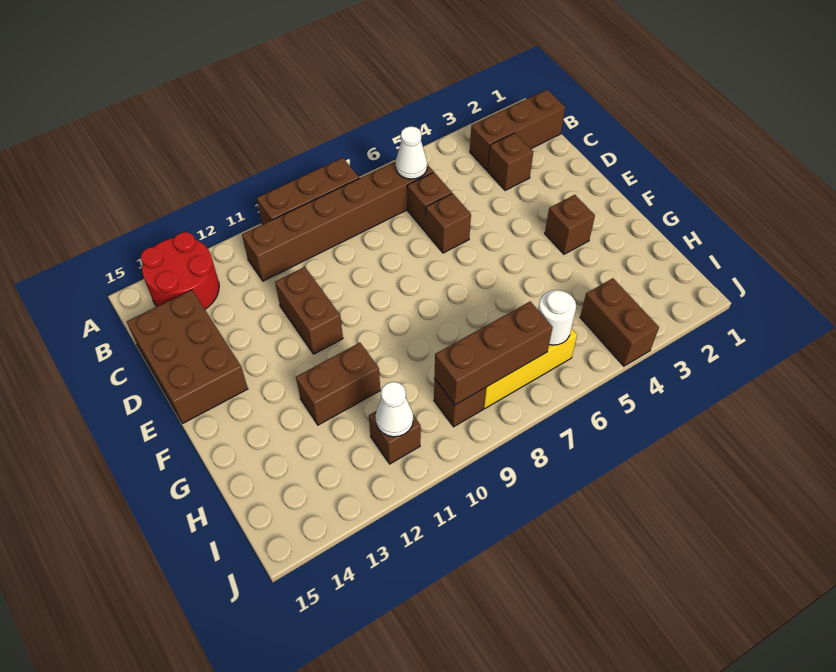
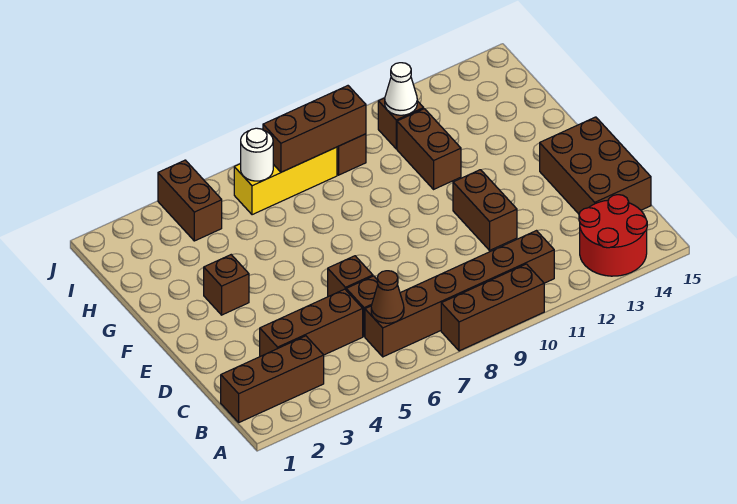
white cone B6 level 2 -> brown cone B6 level 2
brown brick C3 level 1 -> brown brick C3:C5 level 1
brown brick G11:G12 level 1 -> brown brick G11:H11 level 1

